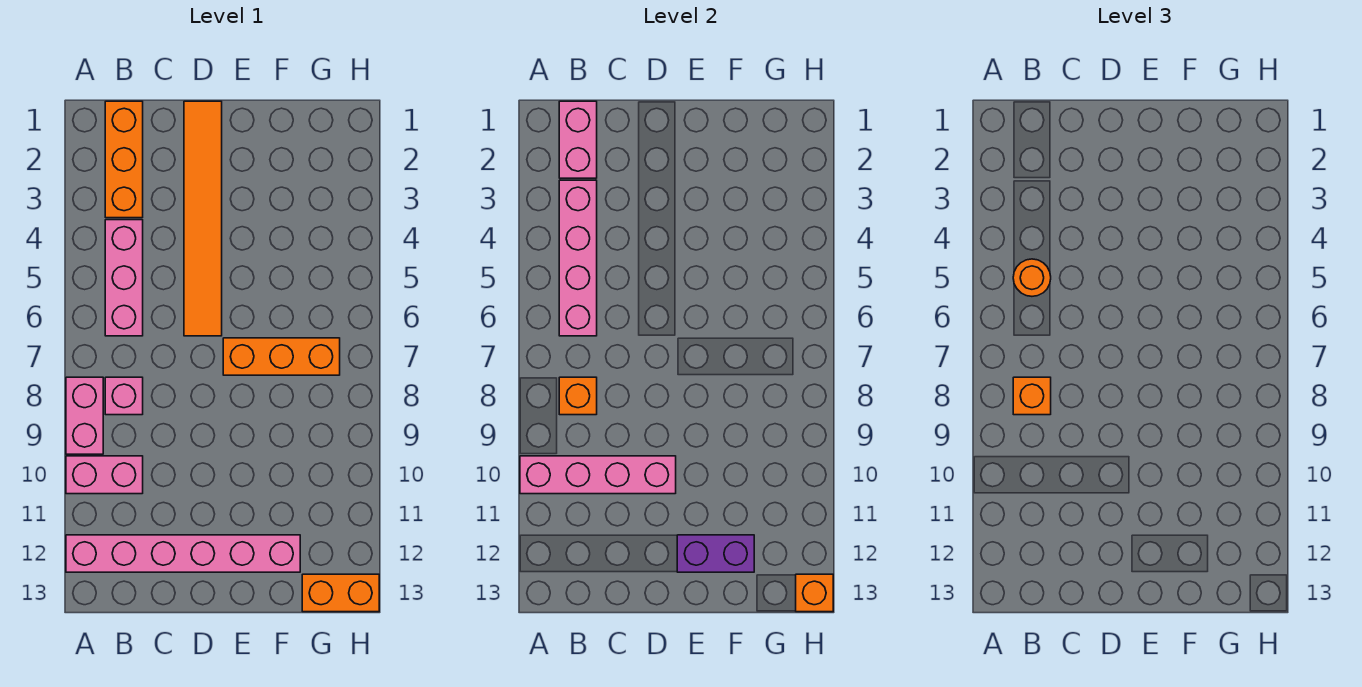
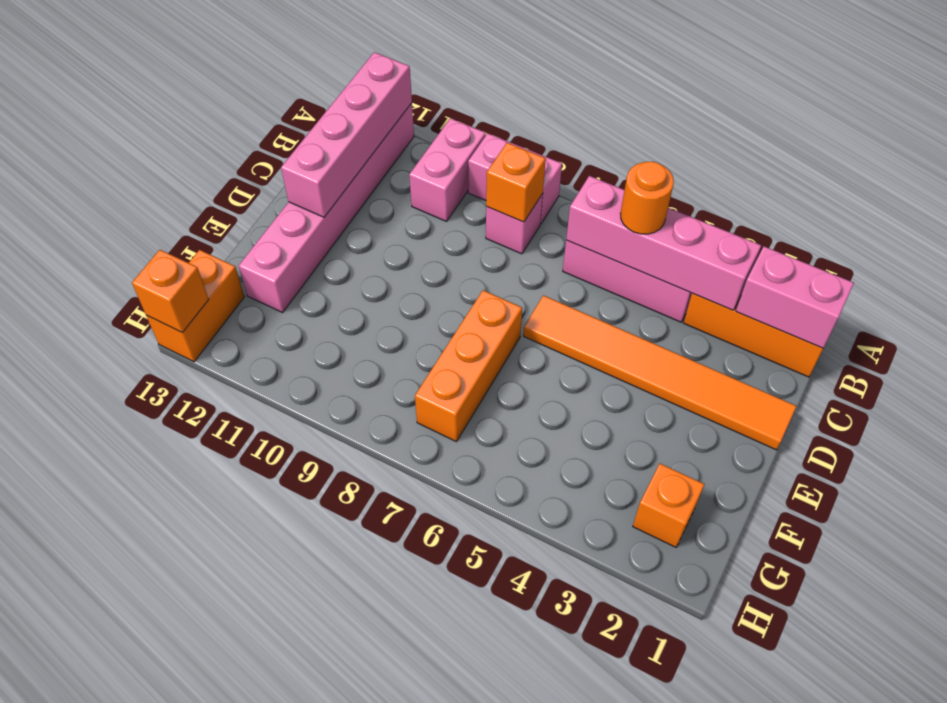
pink brick A10:D10 level 2 -> pink brick A12:D12 level 2
orange brick B8 level 3 -> orange brick G2 level 1
purple brick E12:F12 level 2 -> none

